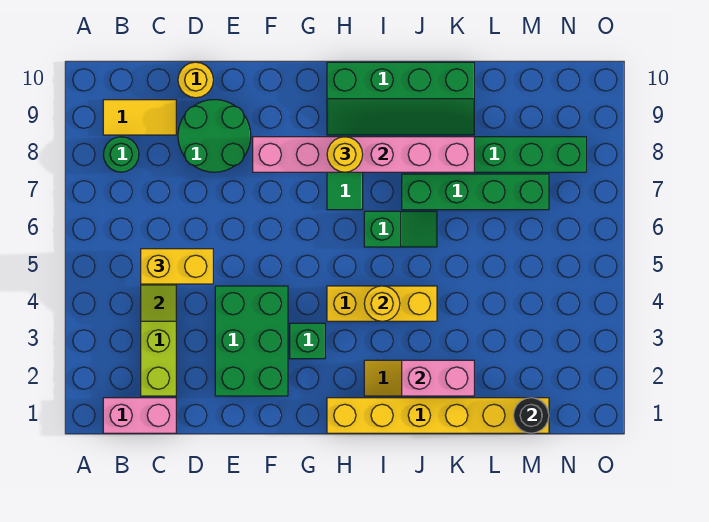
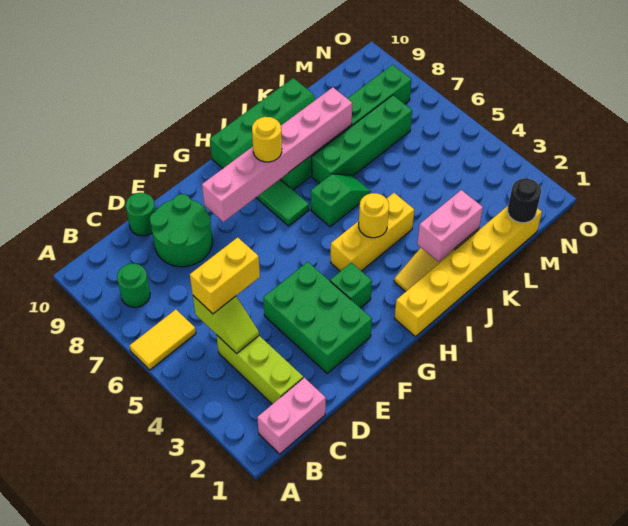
yellow tile B9:C9 level 1 -> yellow tile A6:B6 level 1
yellow round brick D10 level 1 -> green round brick D10 level 1

